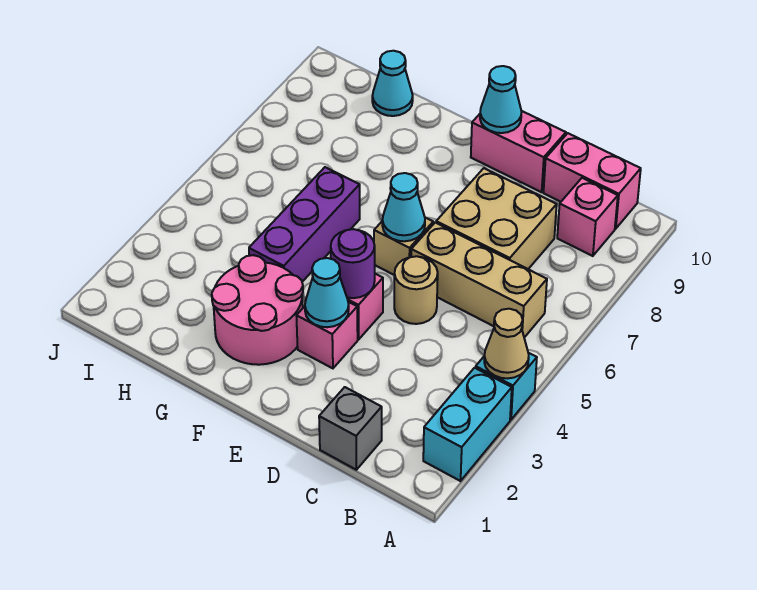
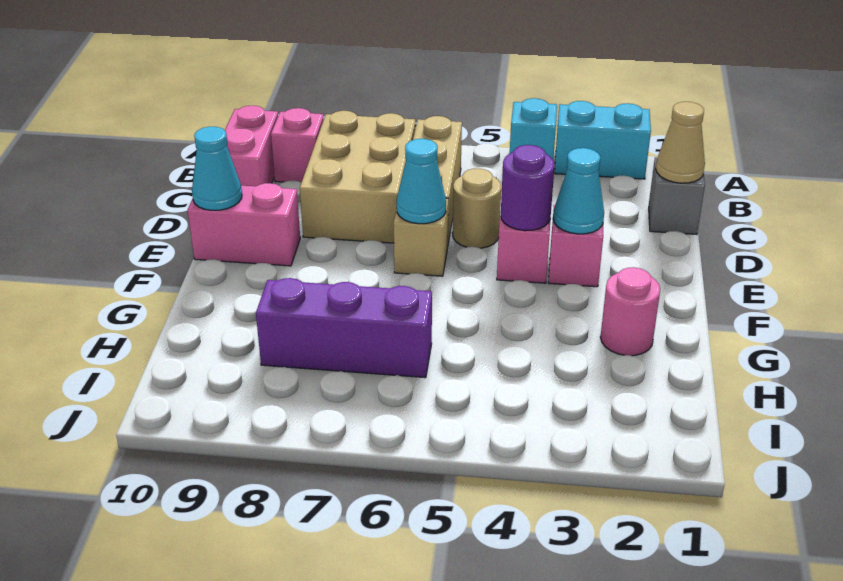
tan cone A4 level 2 -> tan cone C1 level 2
tan brick C7:D8 level 1 -> tan brick B7:D8 level 1
pink brick D10:E10 level 1 -> pink brick E9:E10 level 1
pink round brick F2:G3 level 1 -> pink round brick G2 level 1
purple brick G4:G6 level 1 -> purple brick H6:H8 level 1
cyan cone H10 level 1 -> none

